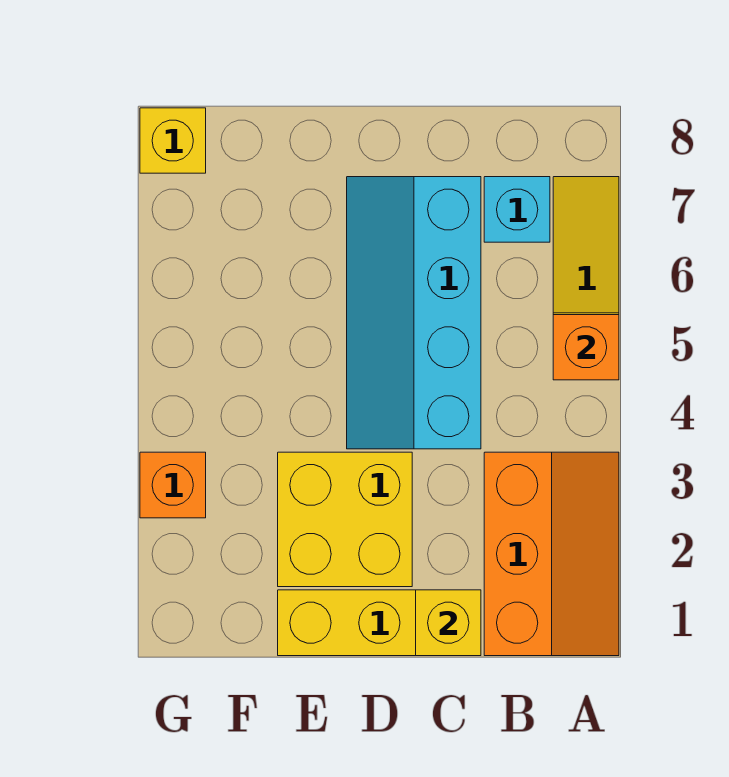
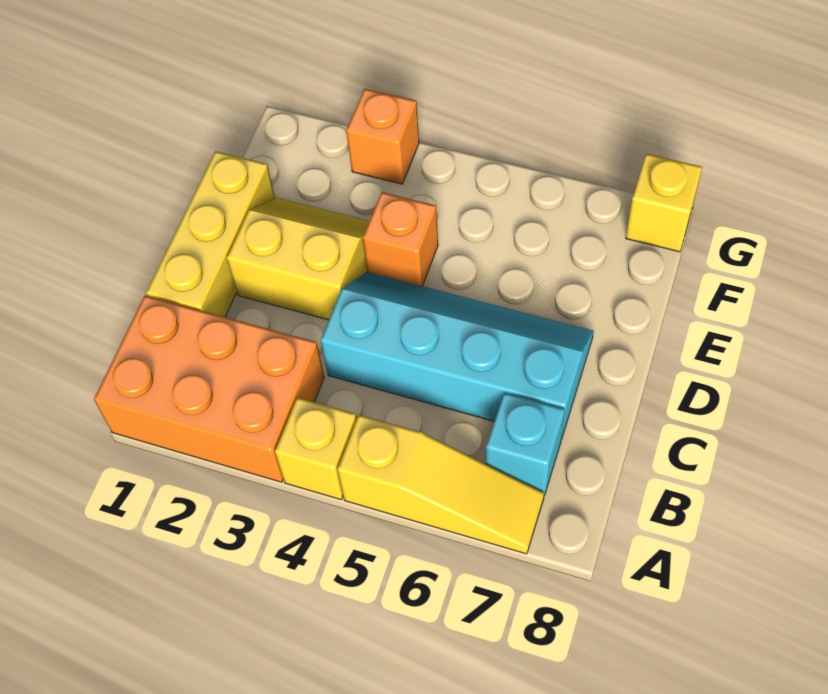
orange slope A1:B3 level 1 top B -> orange brick A1:B3 level 1
orange brick A5 level 2 -> orange brick E4 level 1
yellow brick C1 level 2 -> yellow brick A4 level 1
yellow brick D2:E3 level 1 -> yellow slope D2:E3 level 1 top D

